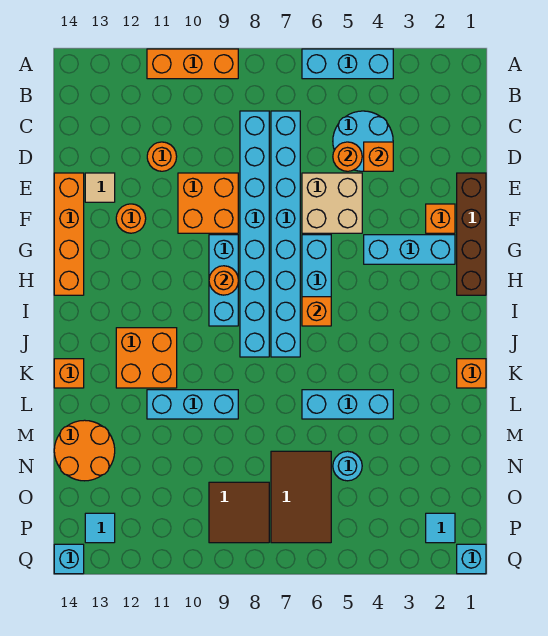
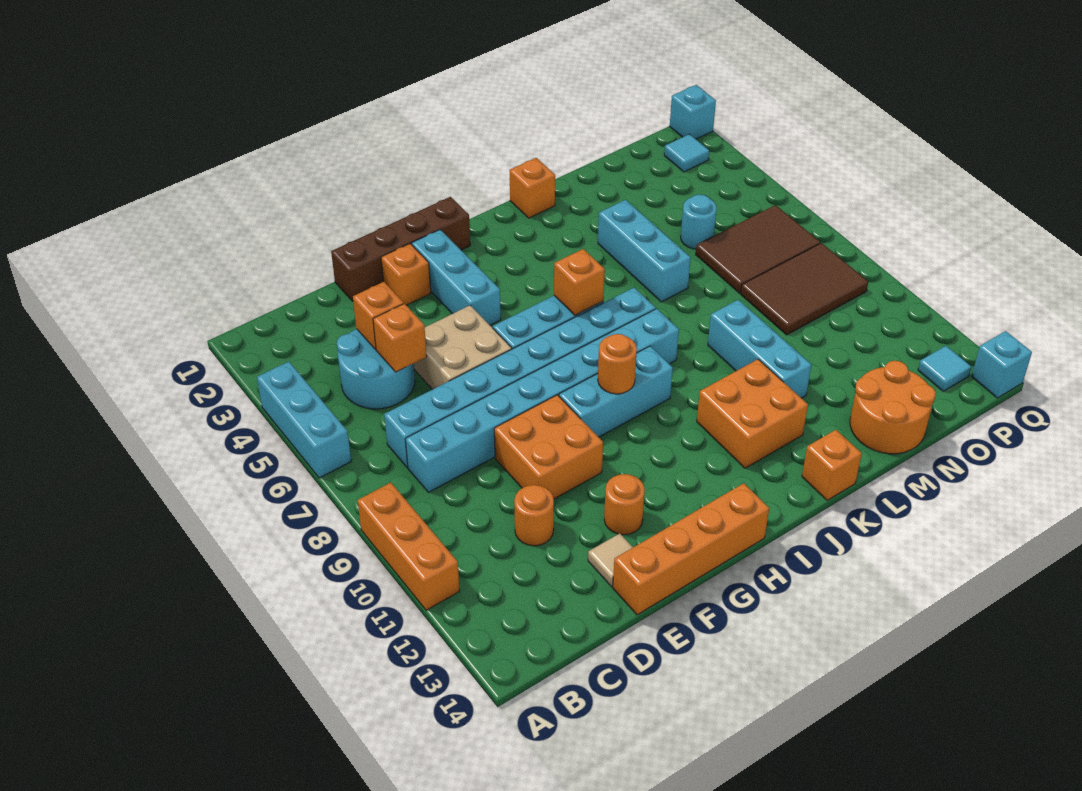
orange round brick D5 level 2 -> orange brick D5 level 2
brown tile O8:P9 level 1 -> brown tile N8:P9 level 1

